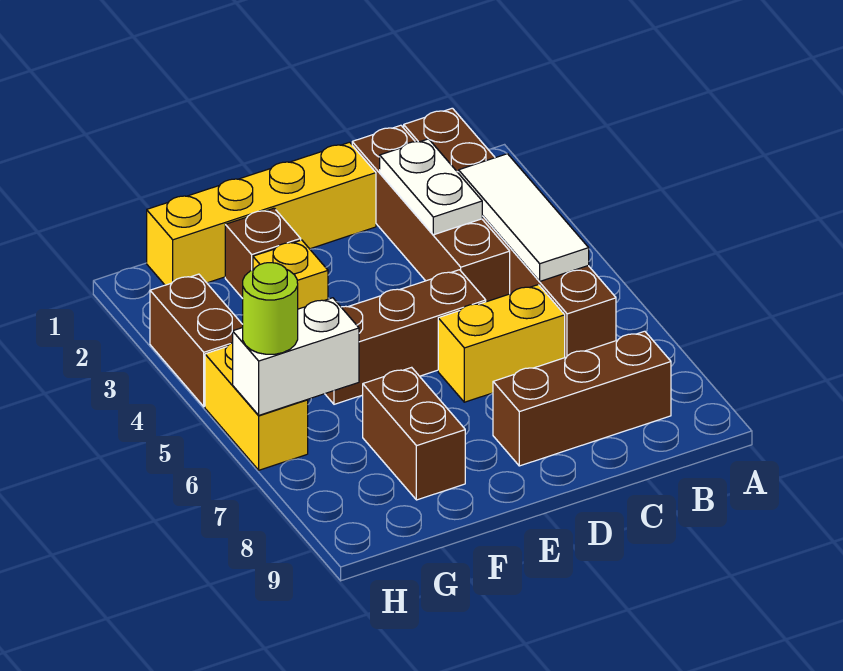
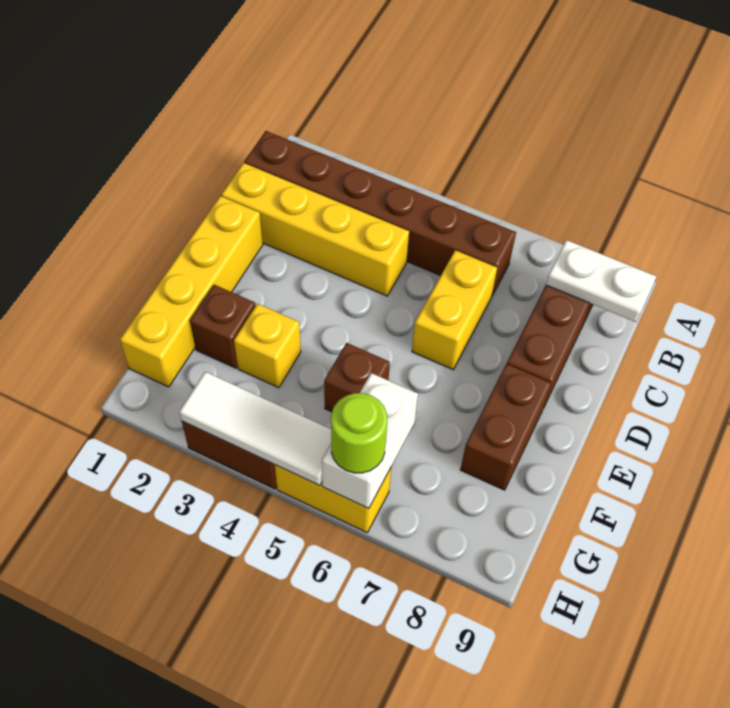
white tile B3:B5 level 2 -> white tile H3:H5 level 2
brown brick C1:C4 level 1 -> yellow brick C1:C4 level 1
white plate C2:C3 level 2 -> white plate B8:B9 level 2
brown brick D5:F5 level 1 -> brown brick F5 level 1
brown brick F7:F8 level 1 -> brown brick E8:F8 level 1

